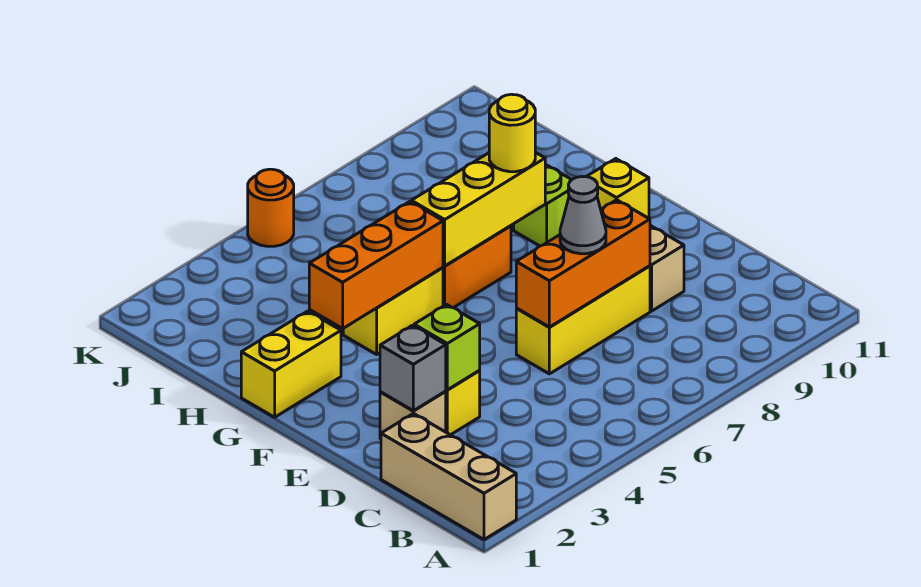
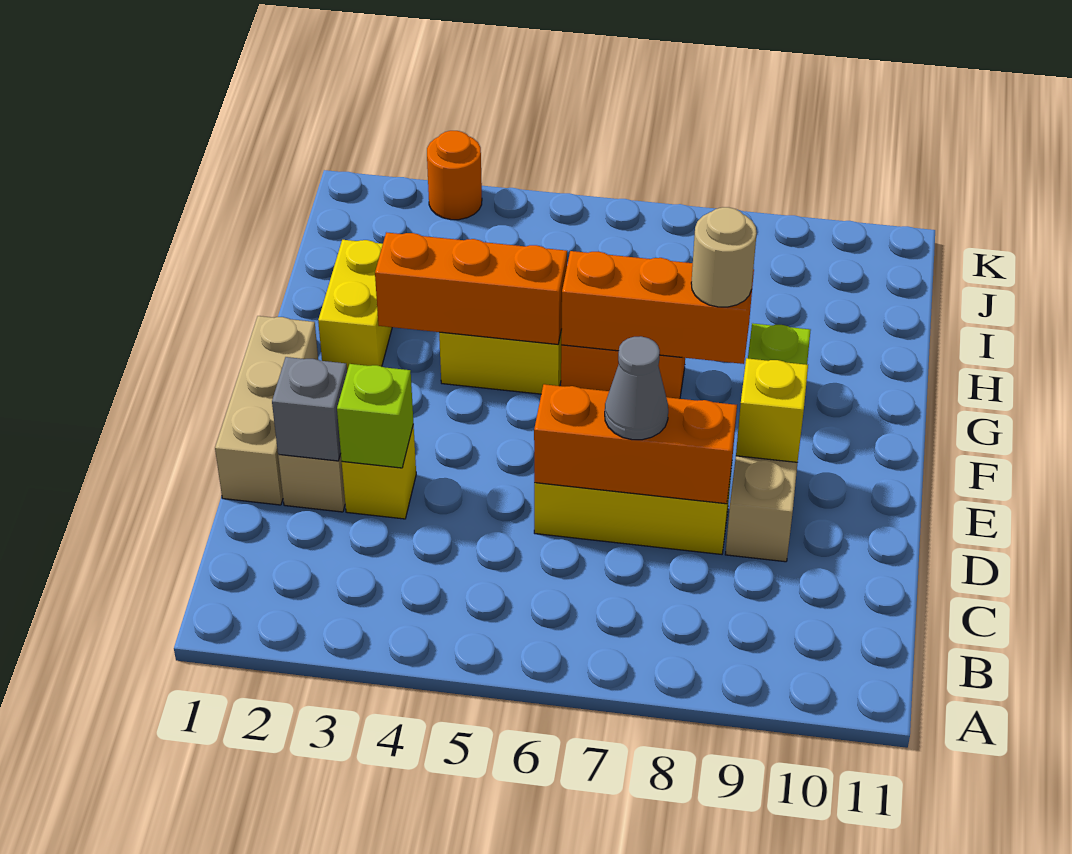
tan brick A1:C1 level 1 -> tan brick D1:F1 level 1
yellow brick G1:G2 level 1 -> yellow brick G2:H2 level 1
yellow brick G6:G8 level 2 -> orange brick G6:G8 level 2
yellow round brick G8 level 3 -> tan round brick G8 level 3
orange round brick K5 level 1 -> orange round brick K3 level 1

